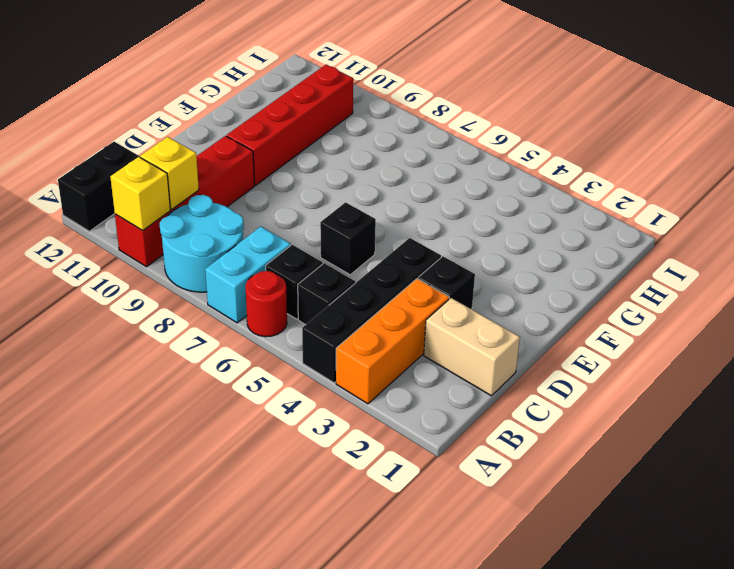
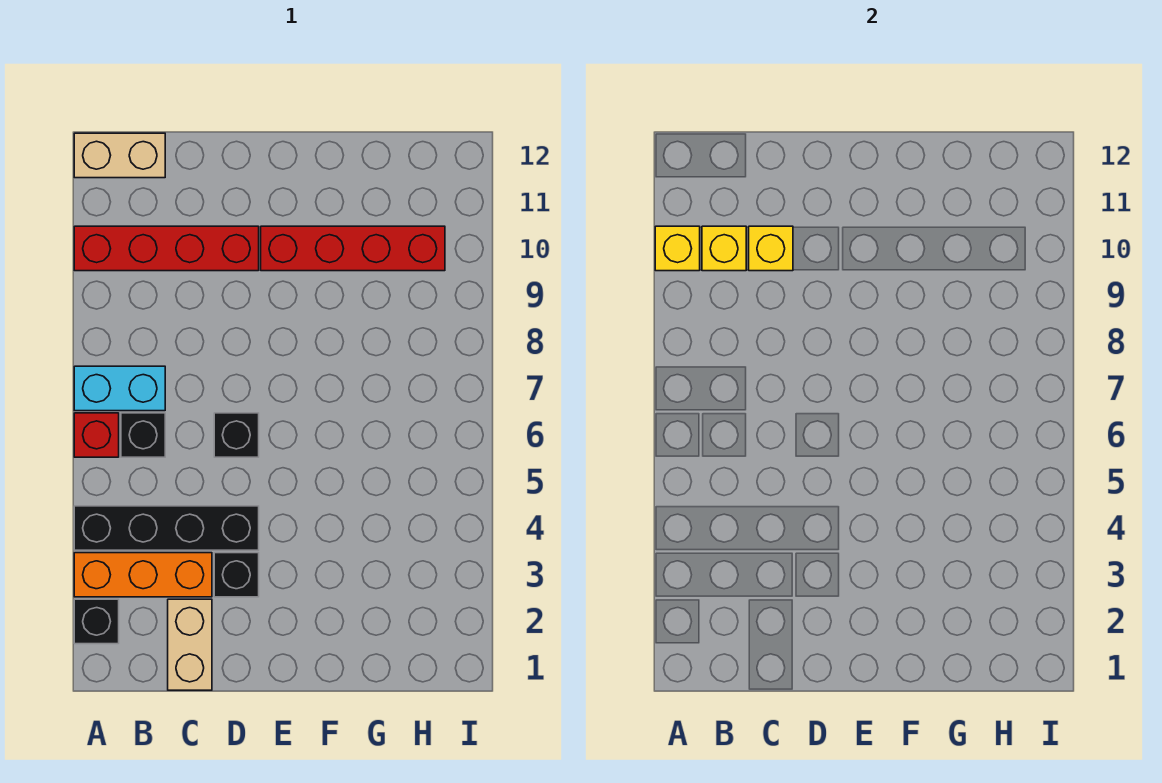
red round brick A6 level 1 -> red brick A6 level 1
cyan round brick A8:B9 level 1 -> none
black brick A12:B12 level 1 -> tan brick A12:B12 level 1
black brick B5 level 1 -> black brick A2 level 1
none -> yellow brick C10 level 2

